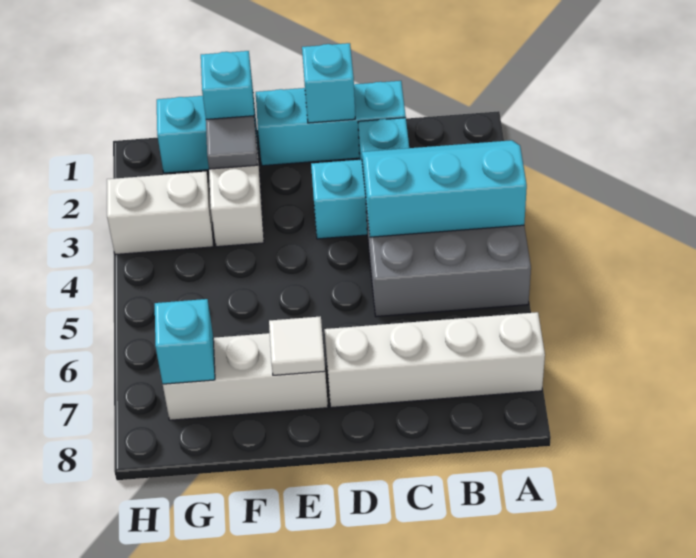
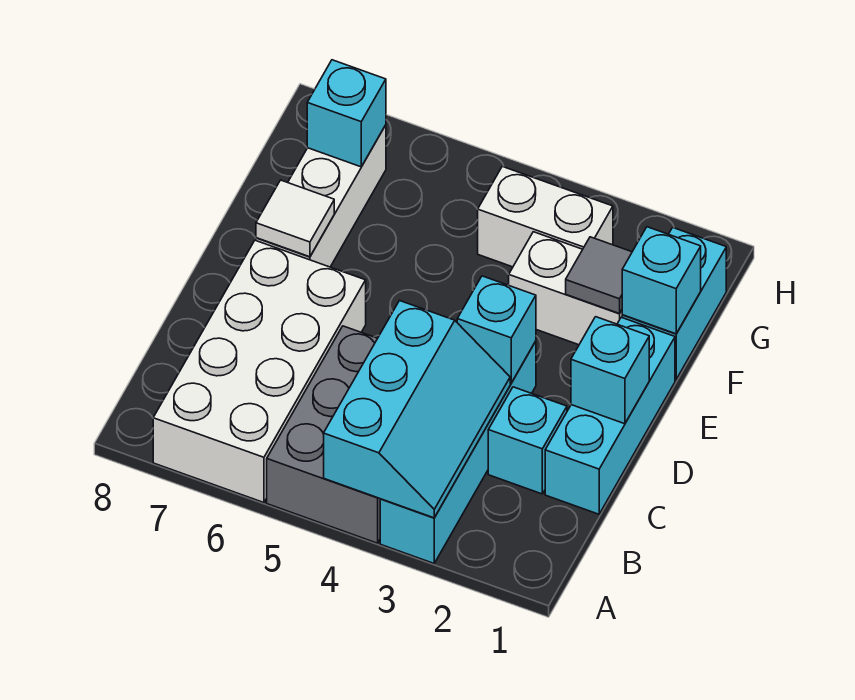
white brick A7:D7 level 1 -> white brick A6:D7 level 1
none -> cyan brick D3 level 2
white brick G3:H3 level 1 -> white brick G3:G4 level 1

